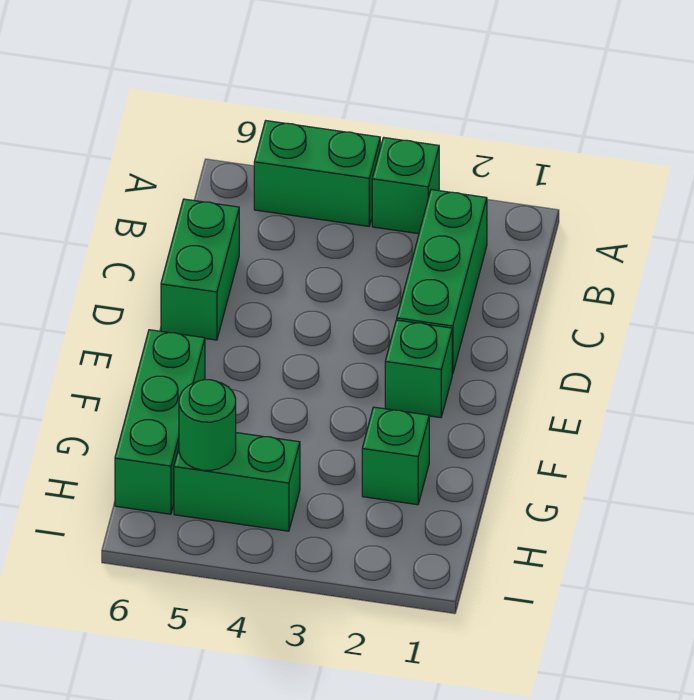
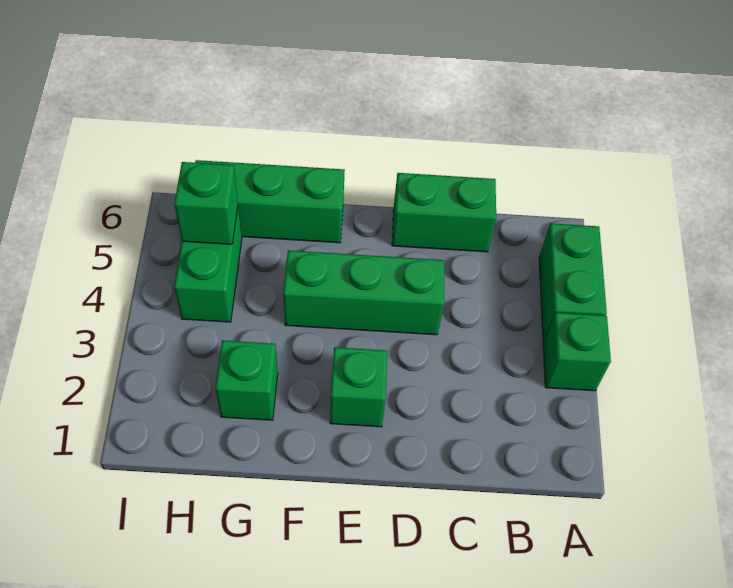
green brick B2:D2 level 1 -> green brick D4:F4 level 1
green round brick H5 level 2 -> green brick H5 level 2

